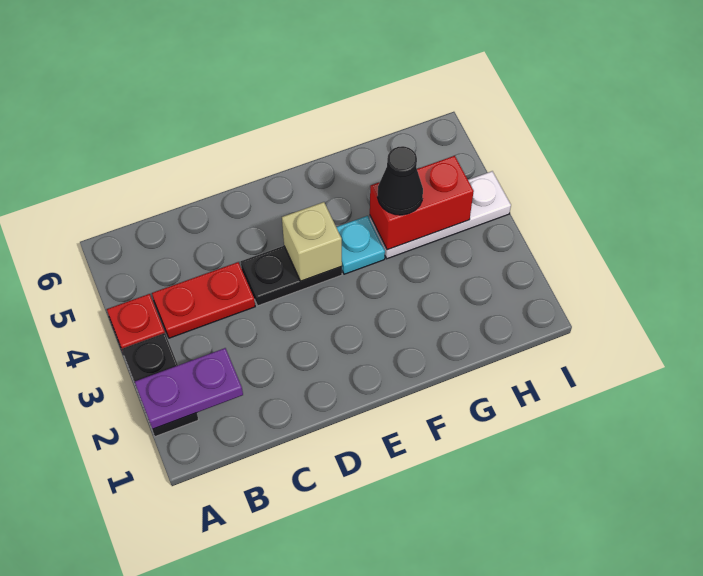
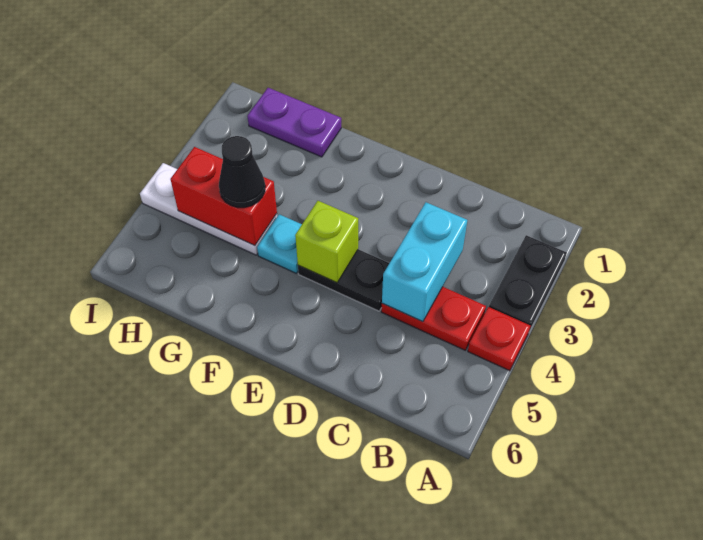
purple plate A2:B2 level 2 -> purple plate G1:H1 level 1
none -> cyan brick C3:C4 level 2
tan brick E4 level 2 -> lime brick E4 level 2

